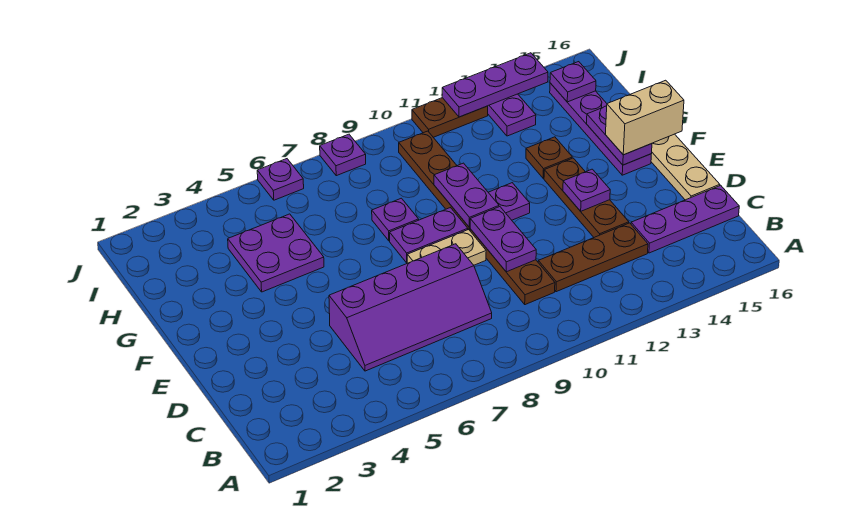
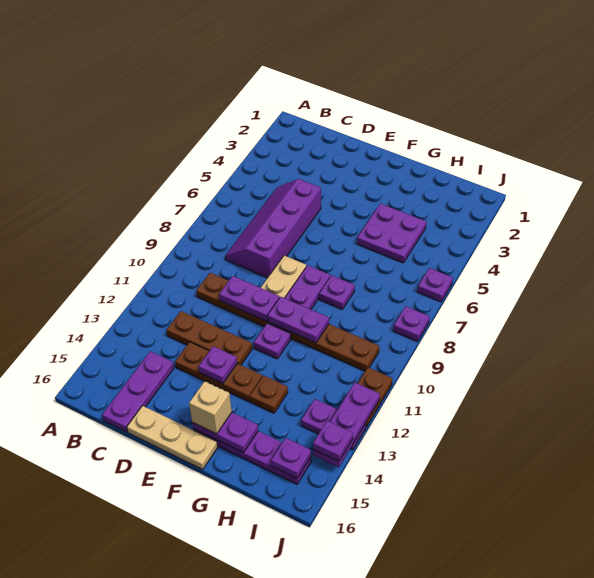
brown plate C11:C13 level 1 -> brown plate C12:E12 level 1
tan brick F15:F16 level 3 -> tan brick F15 level 3
none -> purple plate J14 level 3

